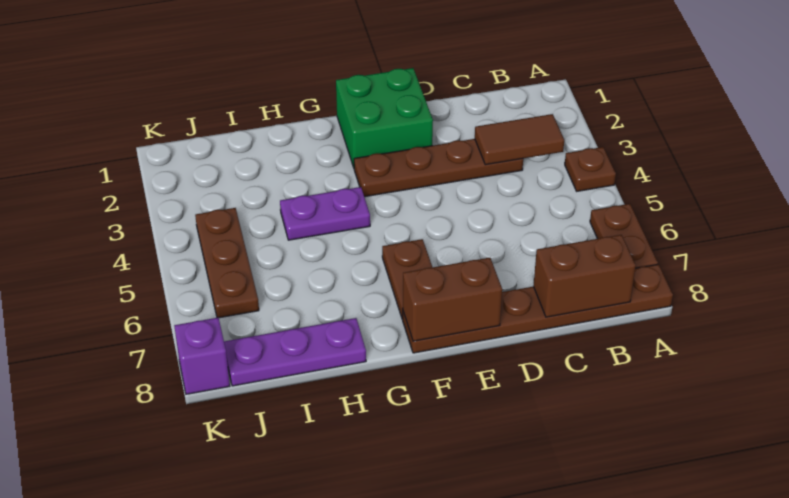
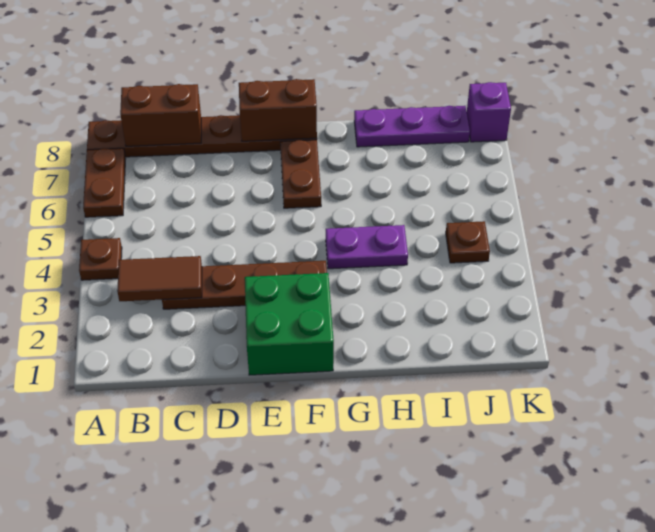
brown plate J4:J6 level 1 -> brown plate J4 level 1

